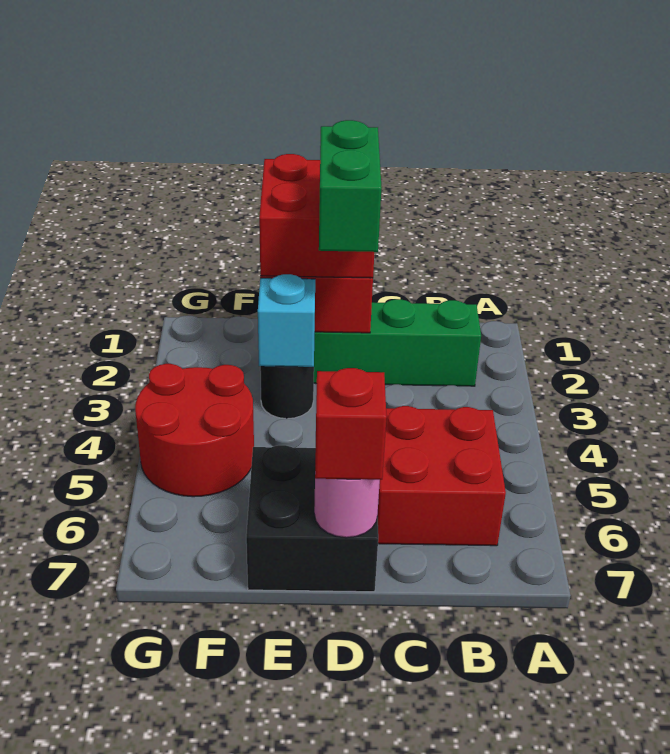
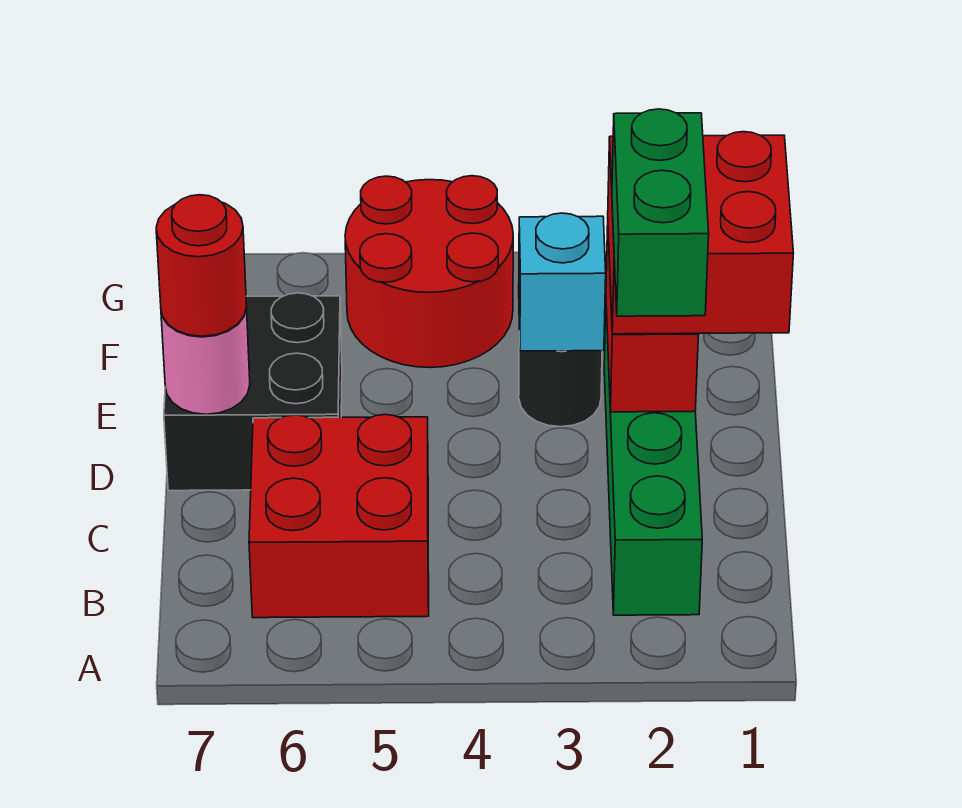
green brick D2:D3 level 4 -> green brick C2:D2 level 4
red brick D7 level 3 -> red round brick D7 level 3

